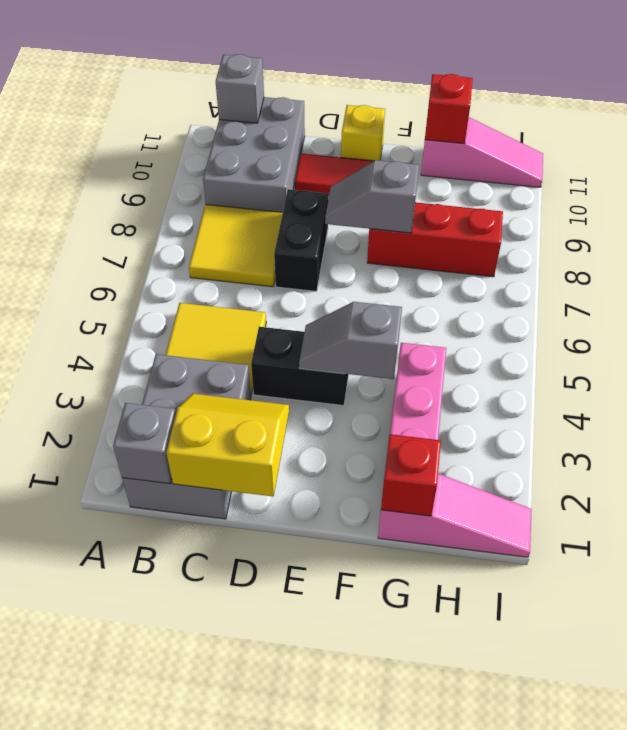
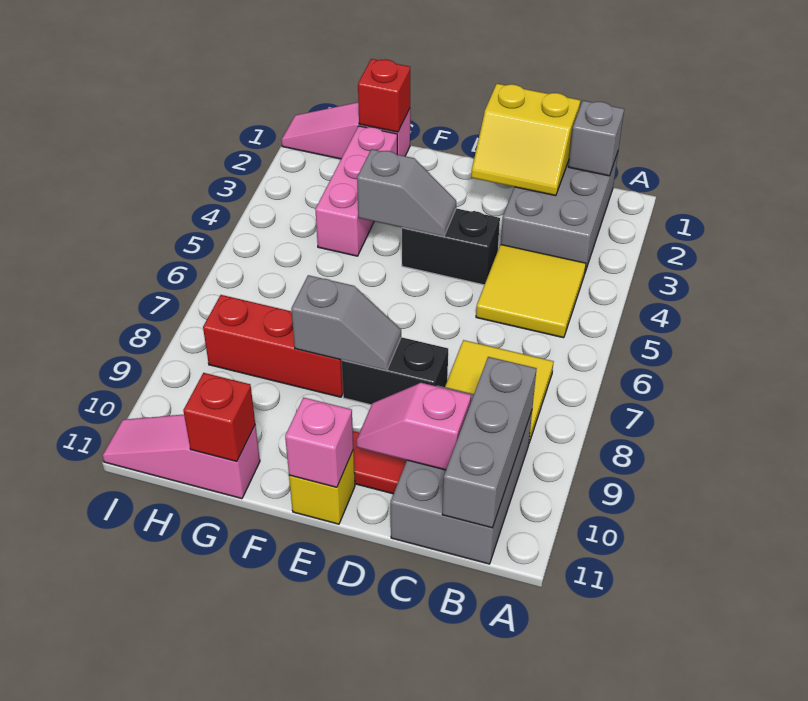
grey brick B11 level 2 -> grey brick B9:B11 level 2
none -> pink slope C10:D10 level 2 top C
black brick D7:D8 level 1 -> black brick D8:E8 level 1
none -> pink brick E11 level 2

